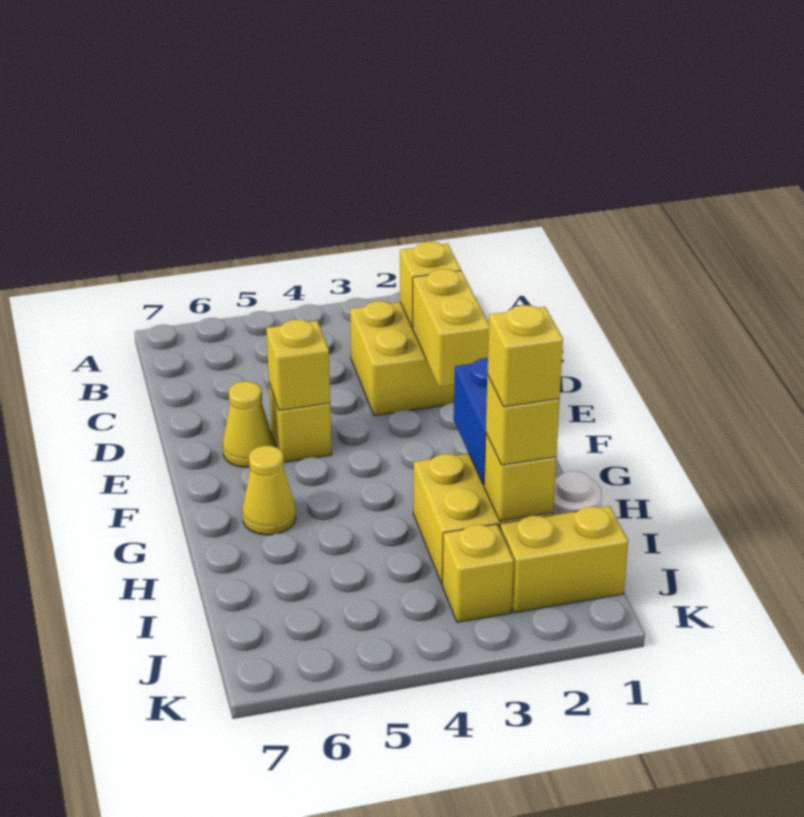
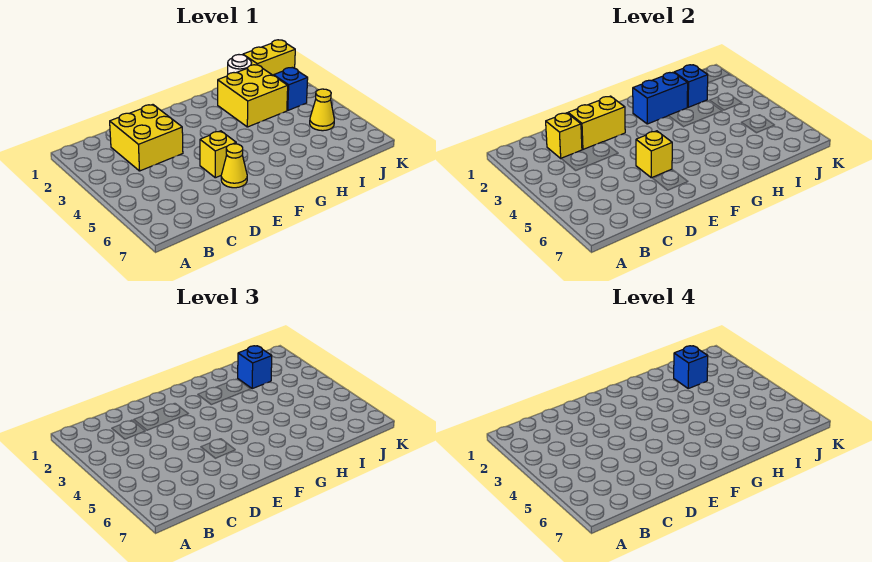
yellow cone G6 level 1 -> yellow cone J5 level 1
yellow brick I2 level 2 -> blue brick I2 level 2
yellow brick I2 level 3 -> blue brick I2 level 3
yellow brick I2 level 4 -> blue brick I2 level 4
yellow brick J1:J2 level 1 -> yellow brick J1:K1 level 1
yellow brick J3 level 1 -> blue brick J3 level 1

